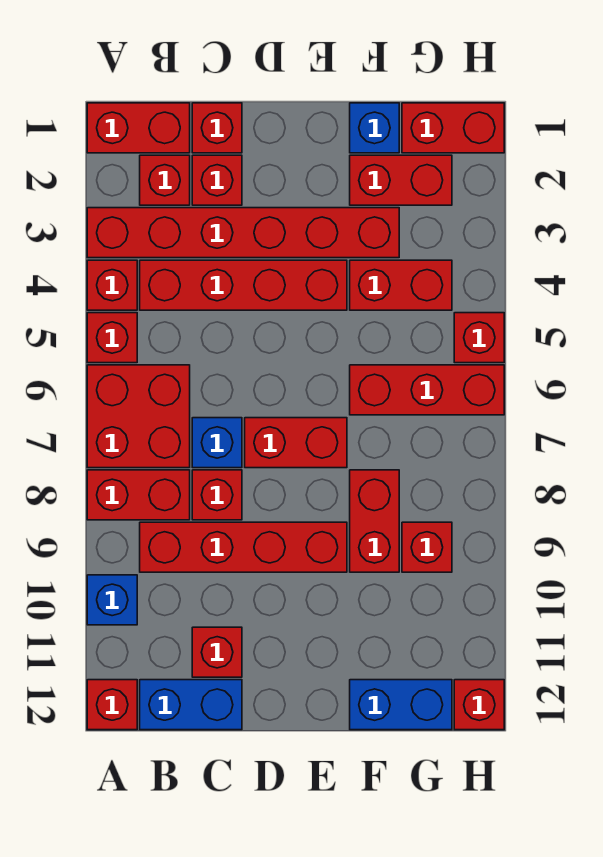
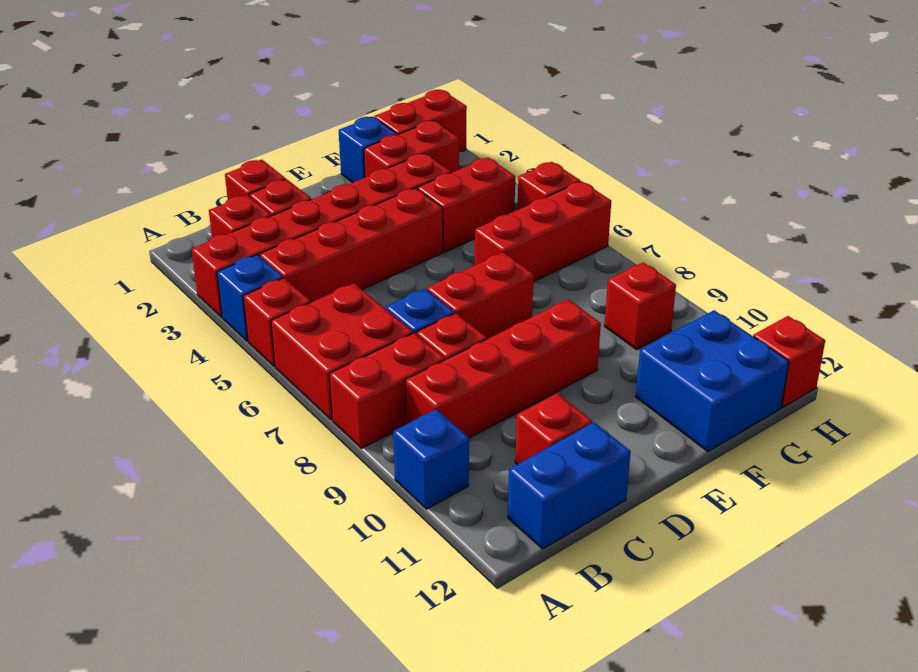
red brick A1:B1 level 1 -> none
red brick A4 level 1 -> blue brick A4 level 1
red brick A12 level 1 -> none
red brick F8:F9 level 1 -> none
blue brick F12:G12 level 1 -> blue brick F11:G12 level 1

